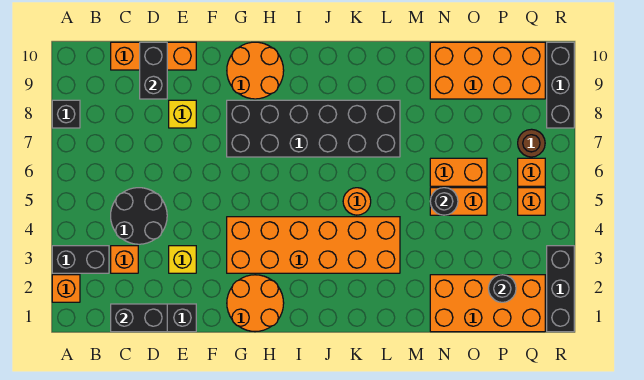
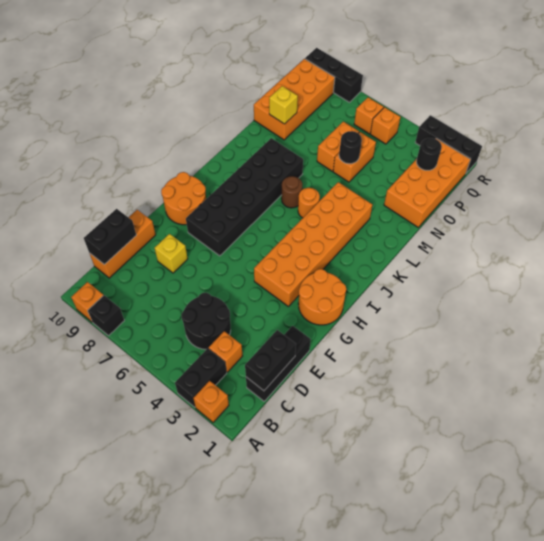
none -> orange brick A9 level 1
black brick D9:D10 level 2 -> black brick C10:D10 level 2
yellow brick E3 level 1 -> yellow brick N9 level 2
brown round brick Q7 level 1 -> brown round brick K6 level 1

